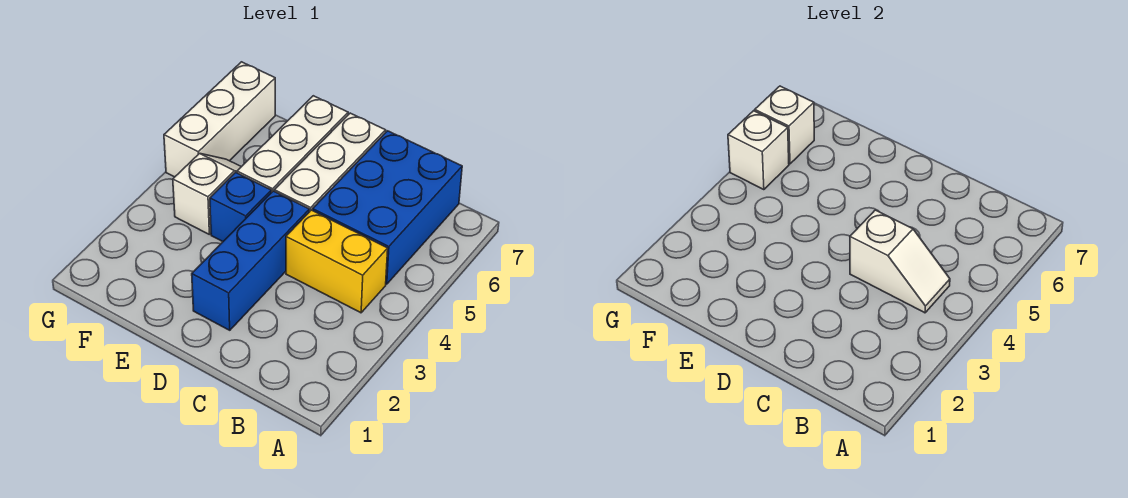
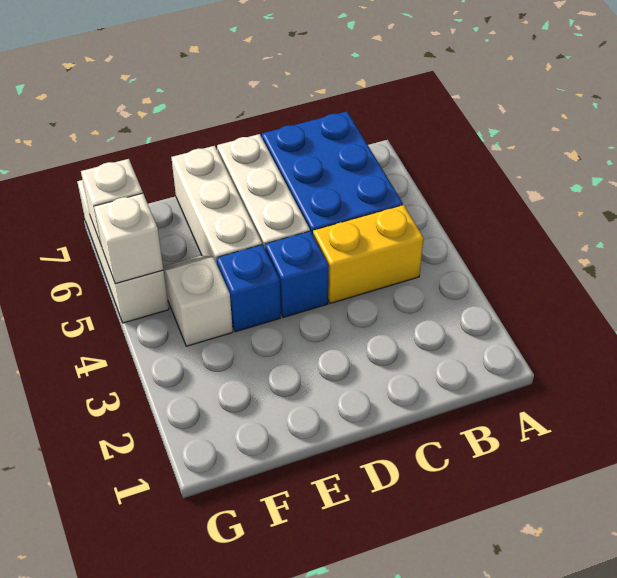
white slope B4:C4 level 2 top C -> none
blue brick D2:D4 level 1 -> blue brick D4 level 1

